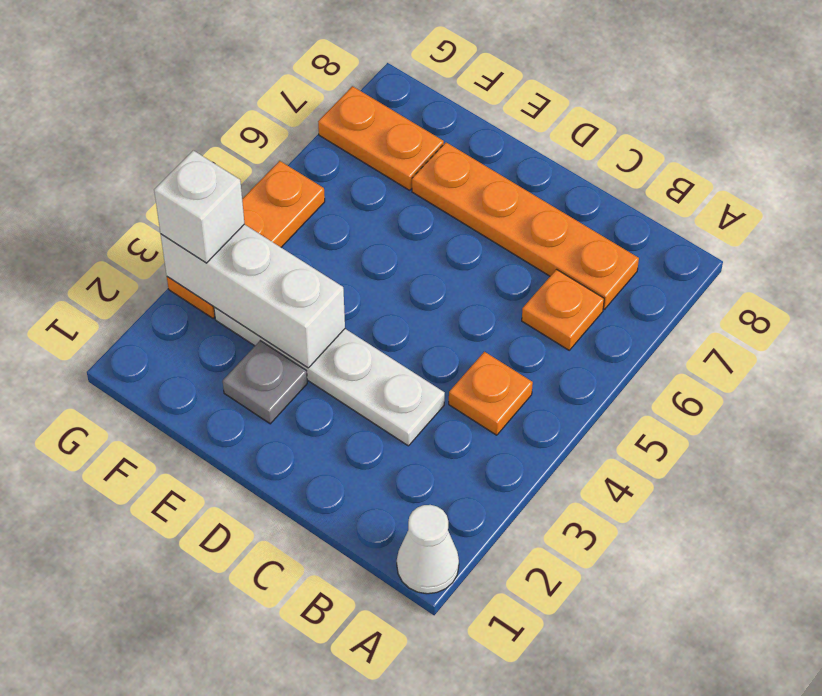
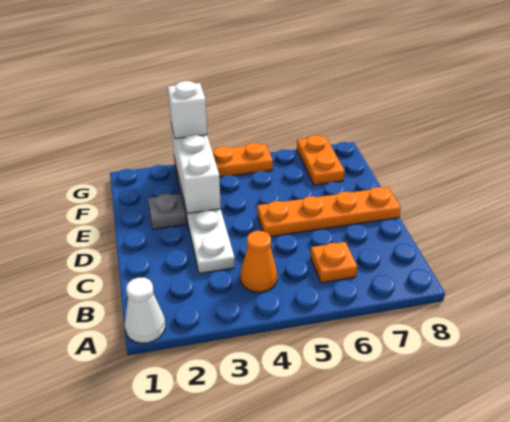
orange plate B4 level 1 -> orange cone B4 level 1
orange plate B7:E7 level 1 -> orange plate D5:D8 level 1

